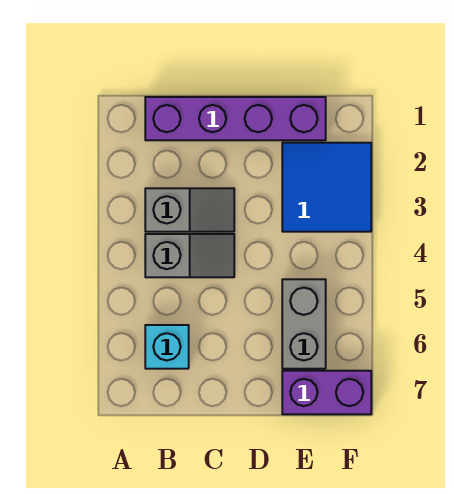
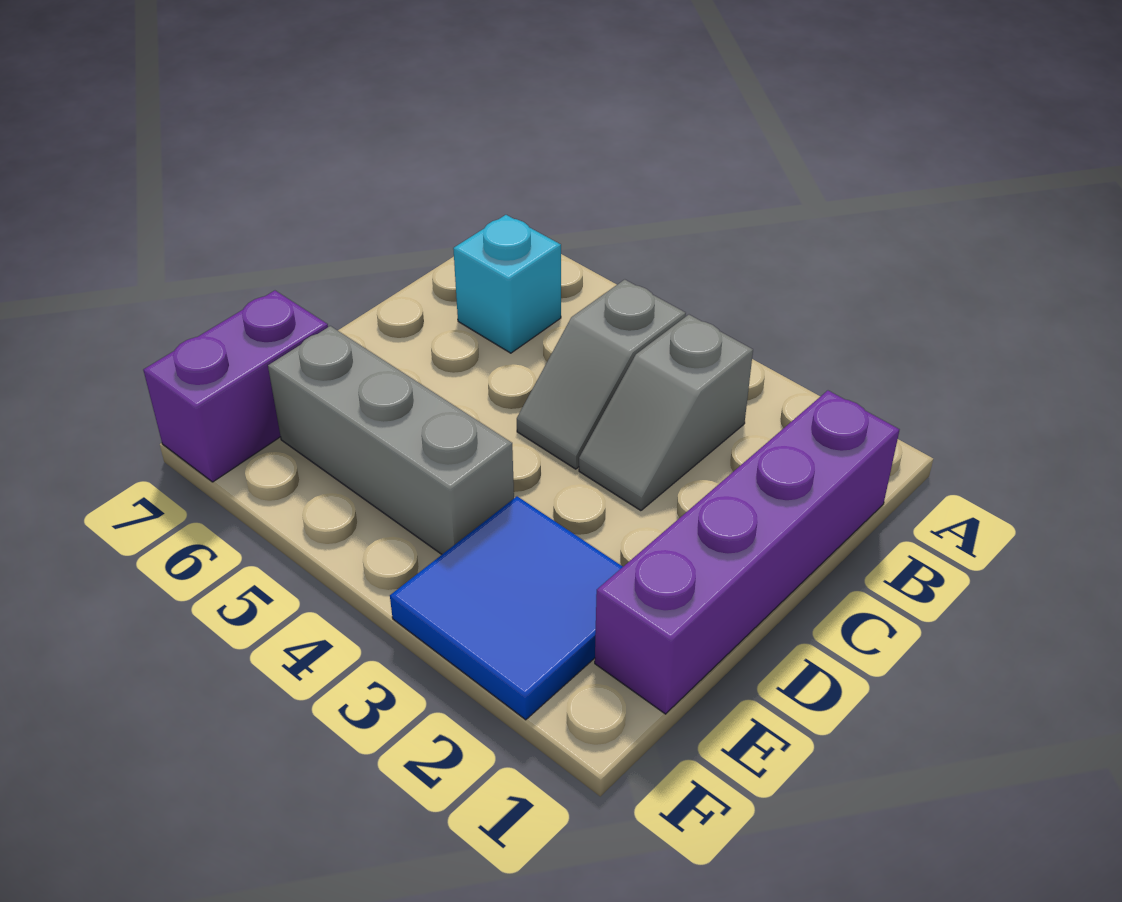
grey brick E5:E6 level 1 -> grey brick E4:E6 level 1

